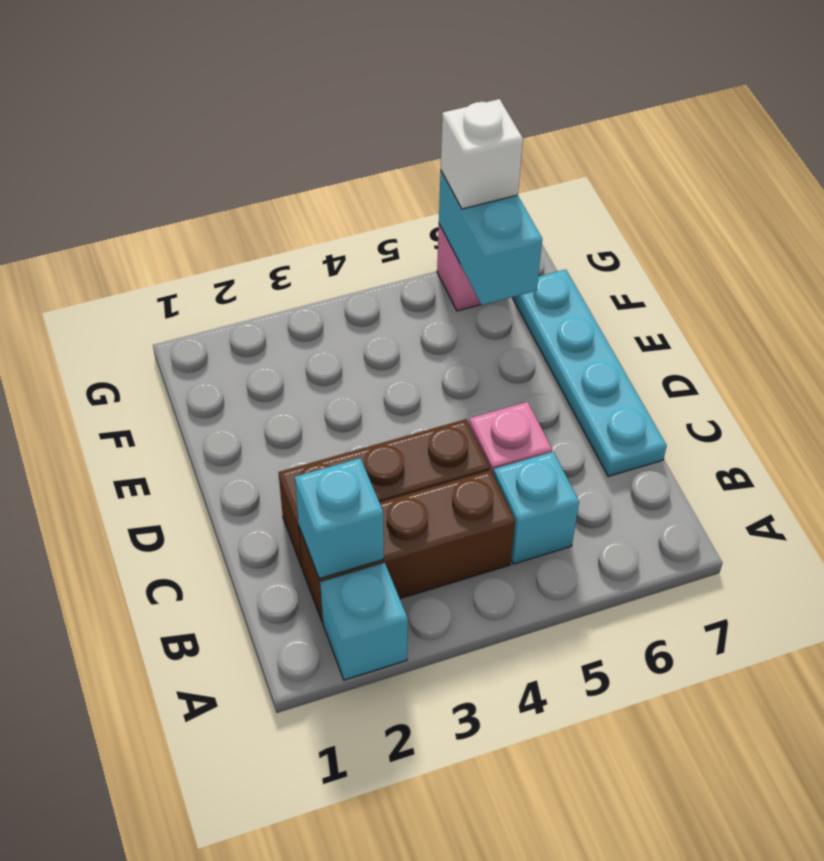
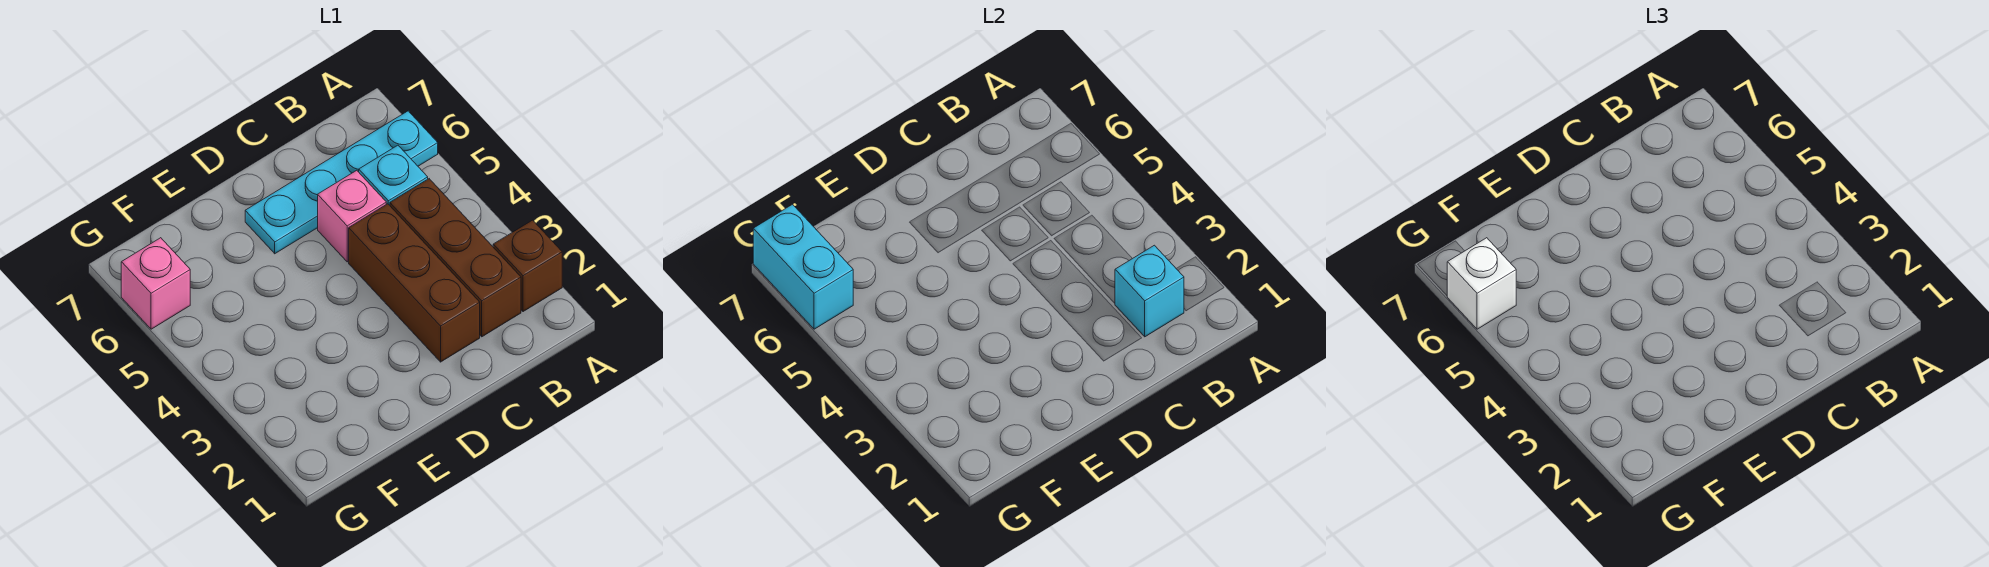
cyan brick A2 level 1 -> brown brick A2 level 1
cyan plate C7:F7 level 1 -> cyan plate A6:D6 level 1
cyan brick F6:G6 level 2 -> cyan brick G6:G7 level 2

